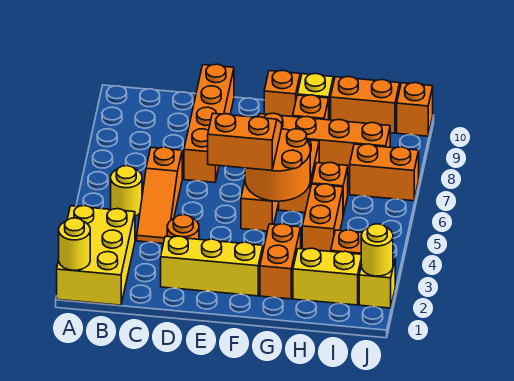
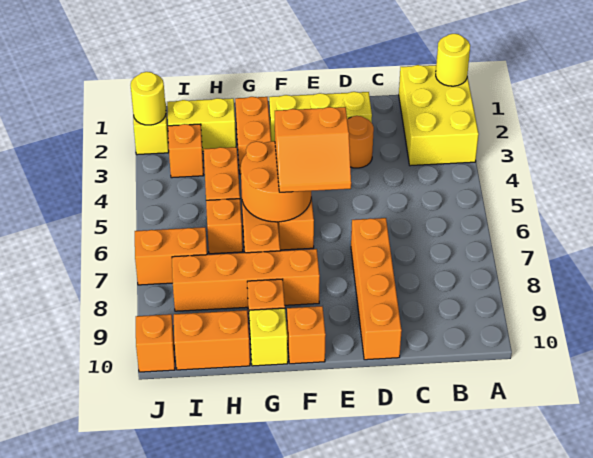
yellow round brick B5 level 1 -> none
orange slope C4:C6 level 1 top 6 -> none

